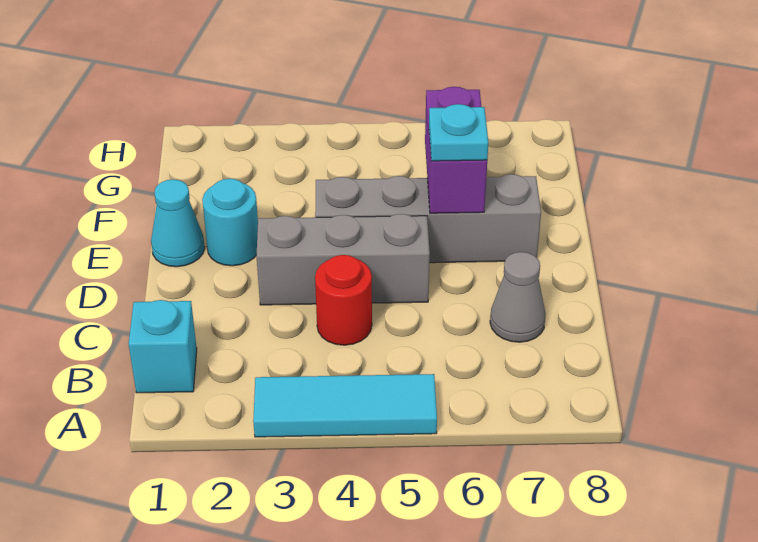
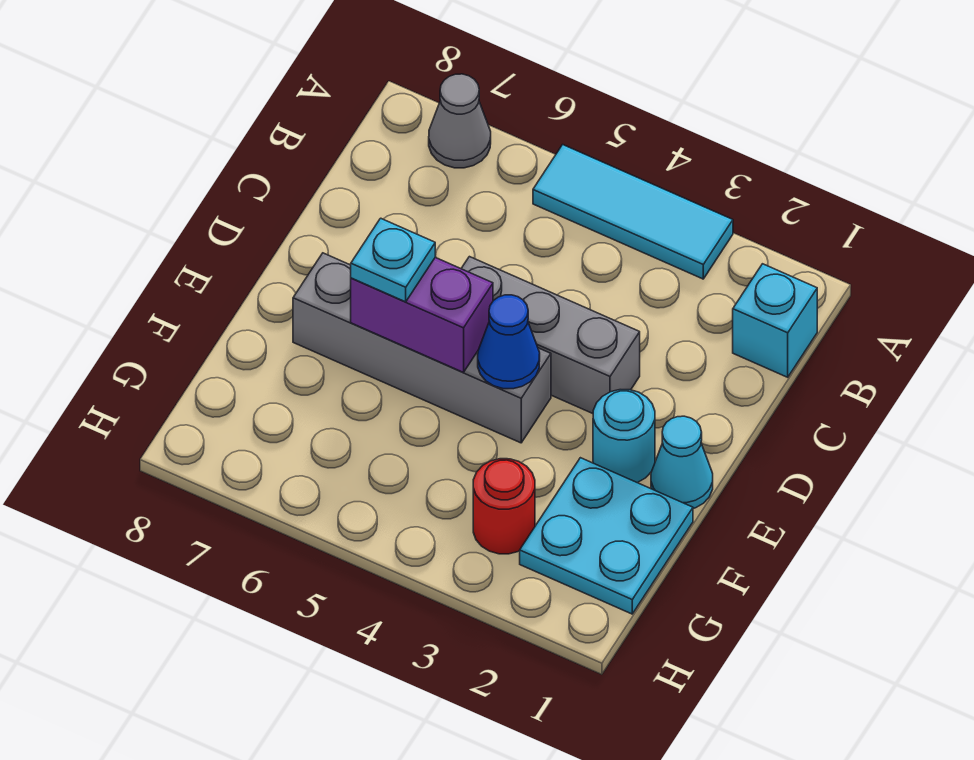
red round brick C4 level 1 -> red round brick G3 level 1
grey cone C7 level 1 -> grey cone A7 level 1
none -> blue cone E4 level 2
purple brick E6:F6 level 2 -> purple brick E5:E6 level 2
none -> cyan plate F1:G2 level 1

